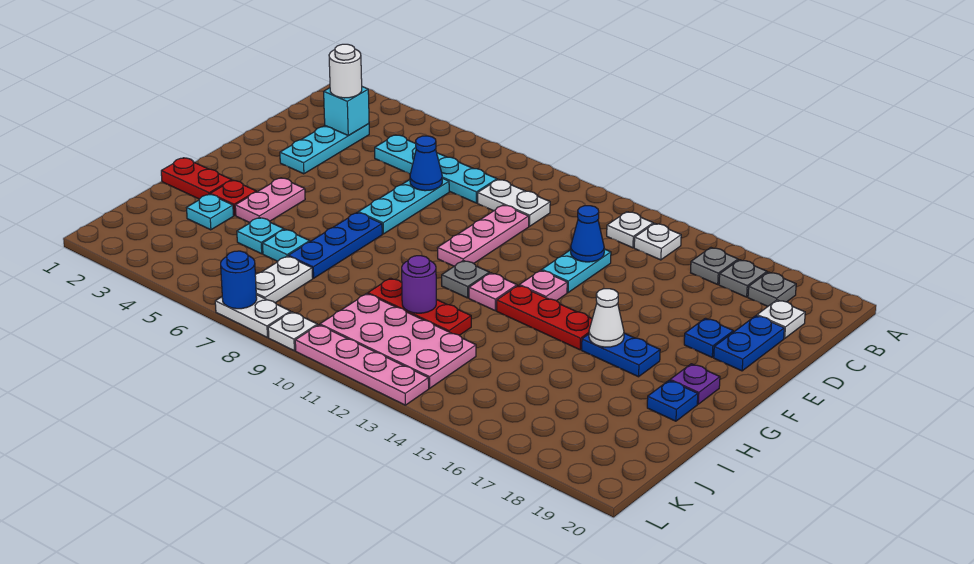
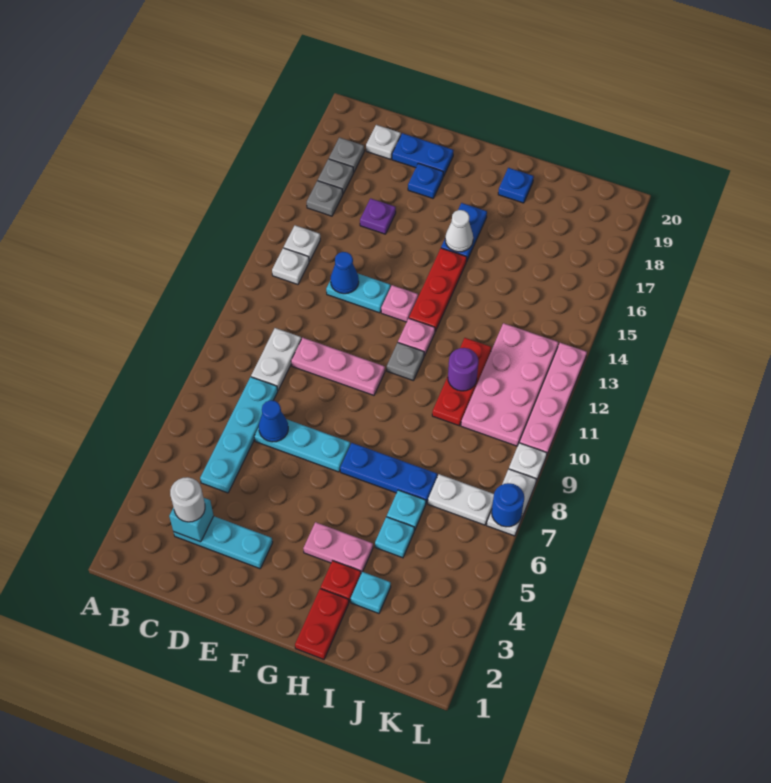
purple plate G19 level 1 -> purple plate D16 level 1

